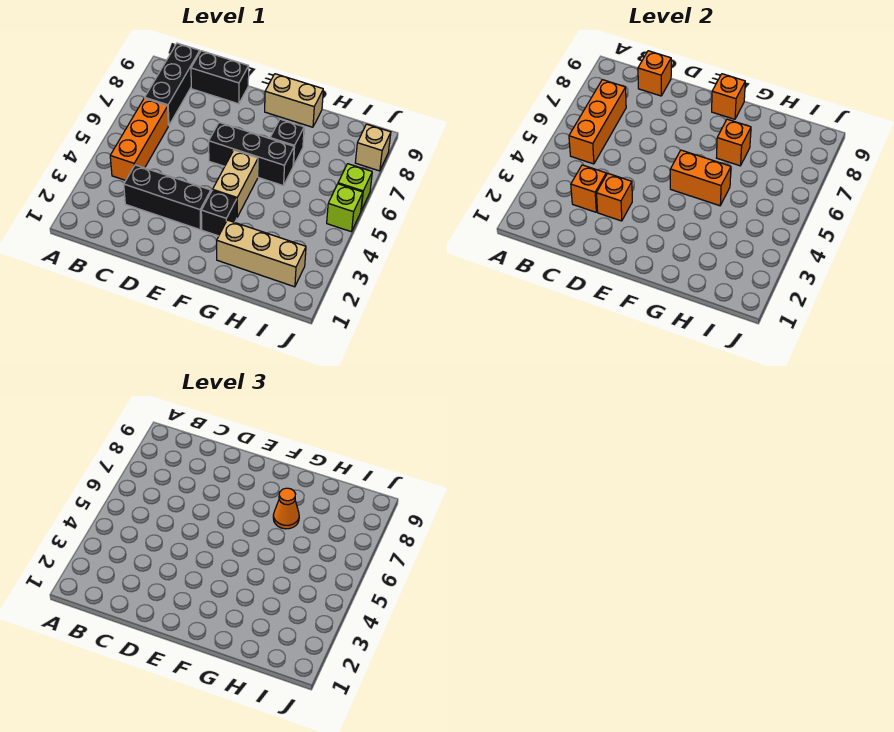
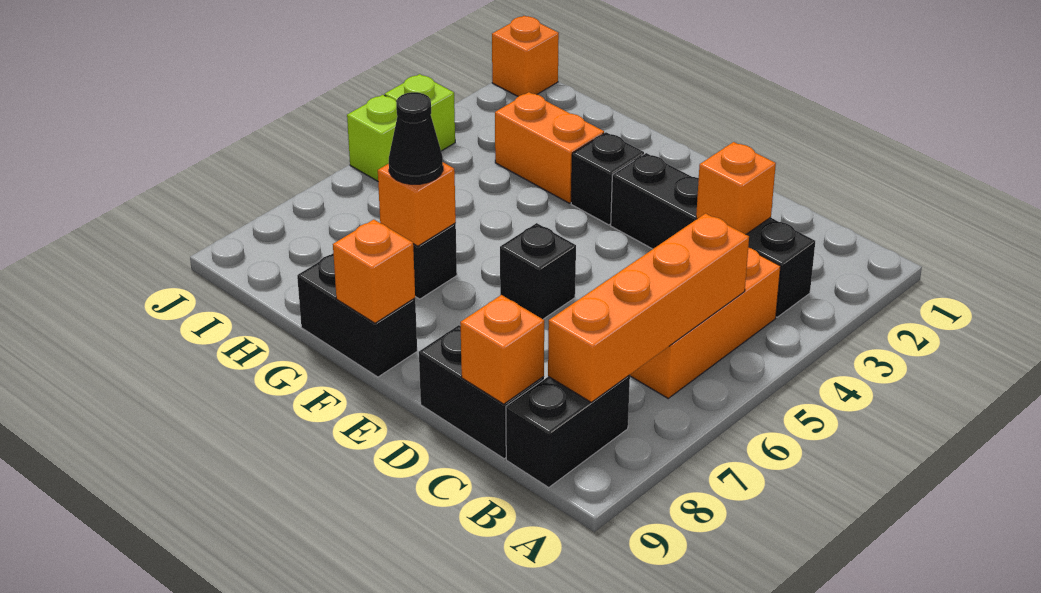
orange brick B5:B7 level 2 -> orange brick B5:B8 level 2
black brick B7:B9 level 1 -> black brick B8:B9 level 1
black brick C3:E3 level 1 -> black brick B3:E3 level 1
orange brick D3 level 2 -> orange brick J1 level 1
black brick E6:G6 level 1 -> black brick E6 level 1
tan brick F4:F5 level 1 -> none
orange brick F5:G5 level 2 -> orange brick G3:H3 level 1
tan brick F9:G9 level 1 -> black brick F9:G9 level 1
tan brick G2:I2 level 1 -> none
orange cone G7 level 3 -> black cone G7 level 3
lime brick J6 level 1 -> lime brick J4 level 1
tan brick J8 level 1 -> none

